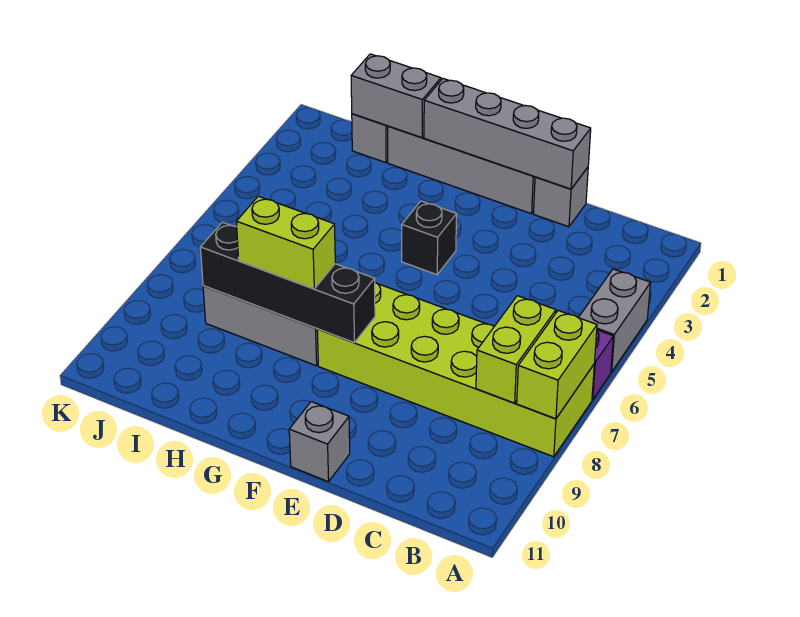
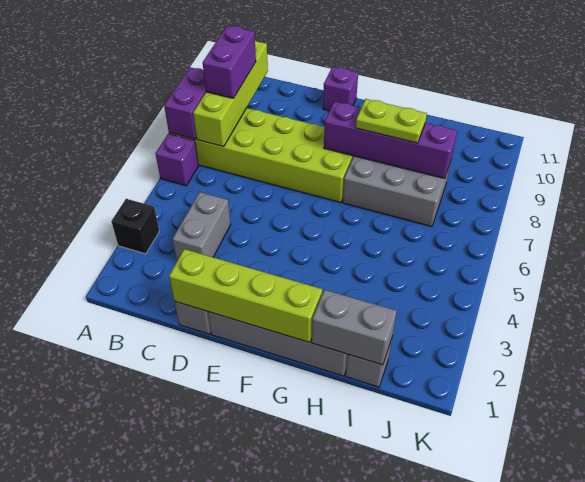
grey brick A4:A5 level 1 -> grey brick C3:C4 level 1
lime brick A7:A8 level 2 -> purple brick A7:A8 level 2
lime brick B7:B8 level 2 -> lime brick B7:B10 level 2
none -> purple brick B8:B9 level 3
grey brick D1:G1 level 2 -> lime brick D1:G1 level 2
grey brick E11 level 1 -> purple brick E11 level 1
black brick F4 level 1 -> black brick A3 level 1
black brick F8:I8 level 2 -> purple brick F8:I8 level 2
lime brick G8:H8 level 3 -> lime plate G8:H8 level 3

